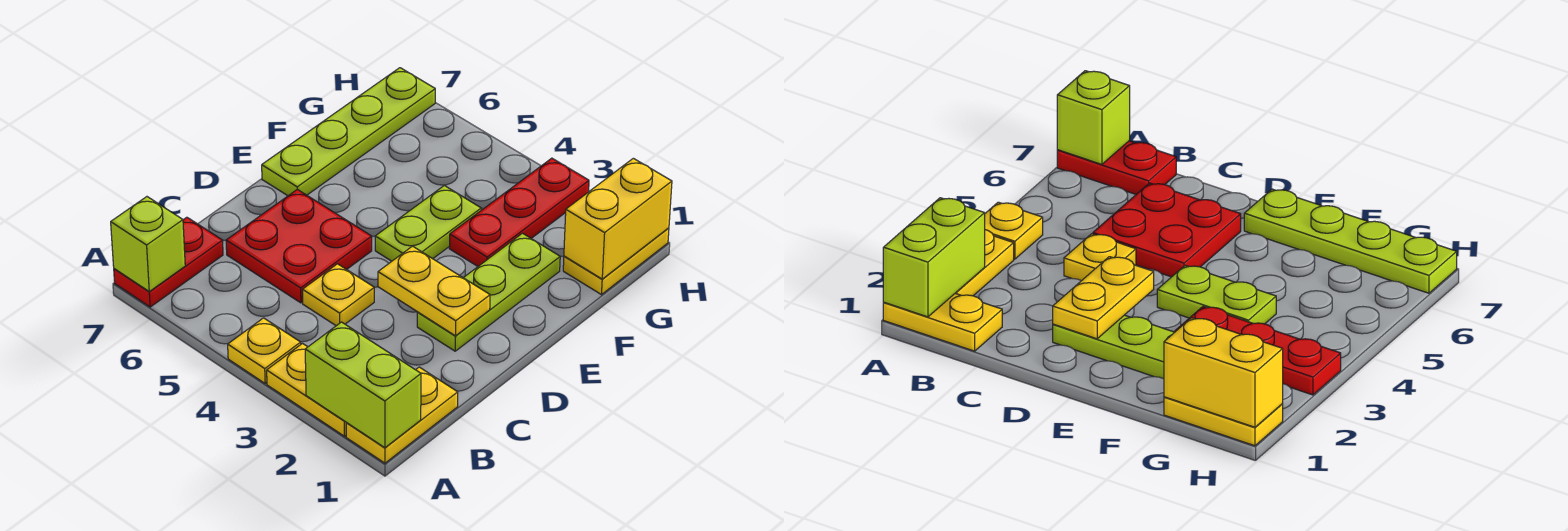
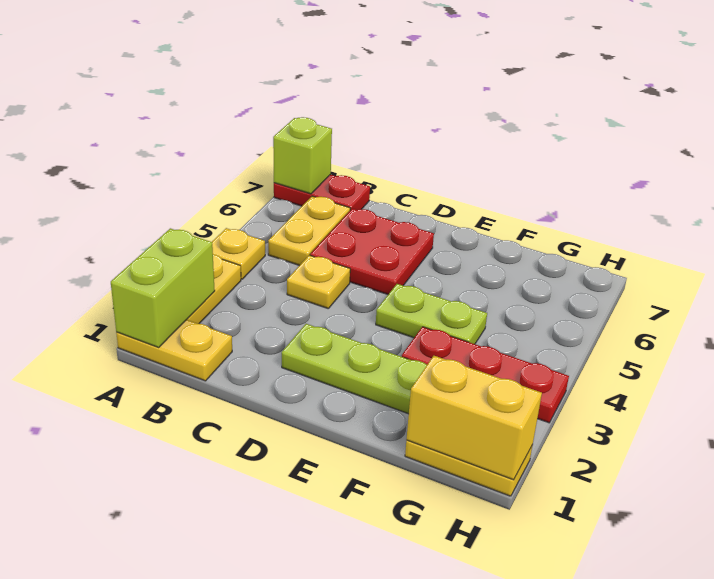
yellow plate D2:D3 level 2 -> yellow plate B5:B6 level 1
lime plate E7:H7 level 1 -> none

